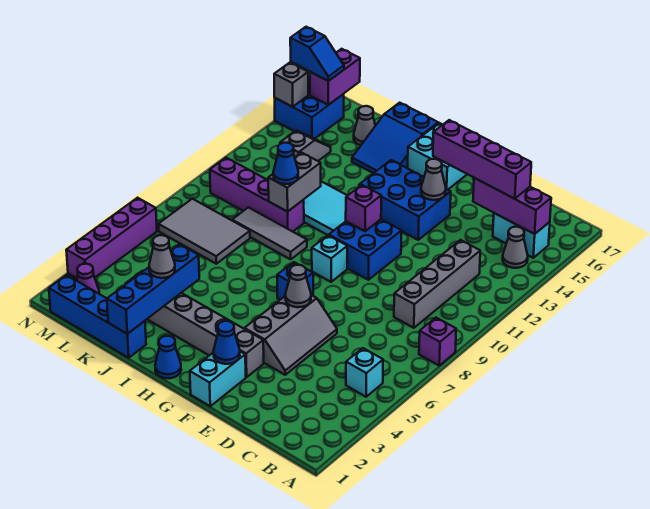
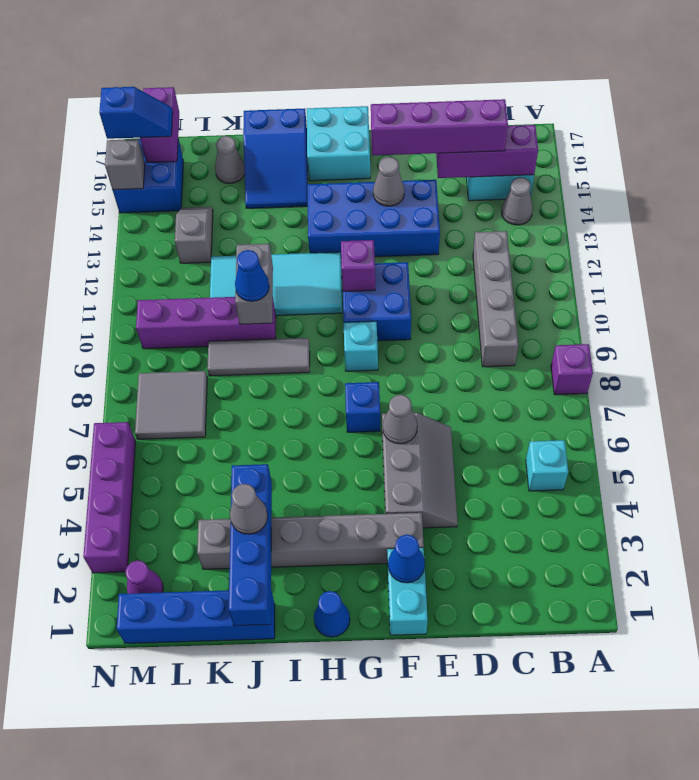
blue brick F13:H14 level 1 -> blue brick E13:H14 level 1
grey tile K7:M8 level 1 -> grey tile L7:M8 level 1

